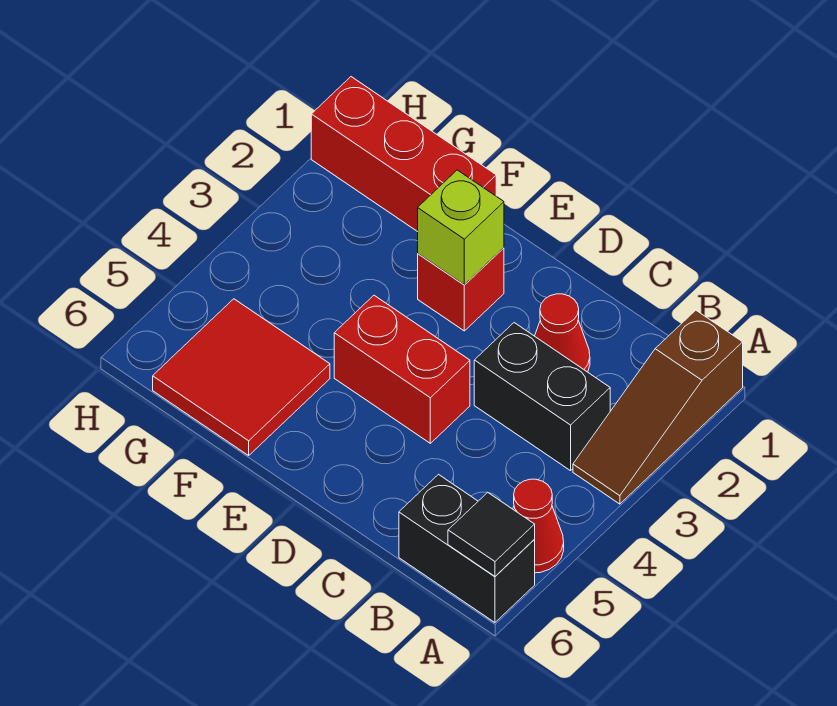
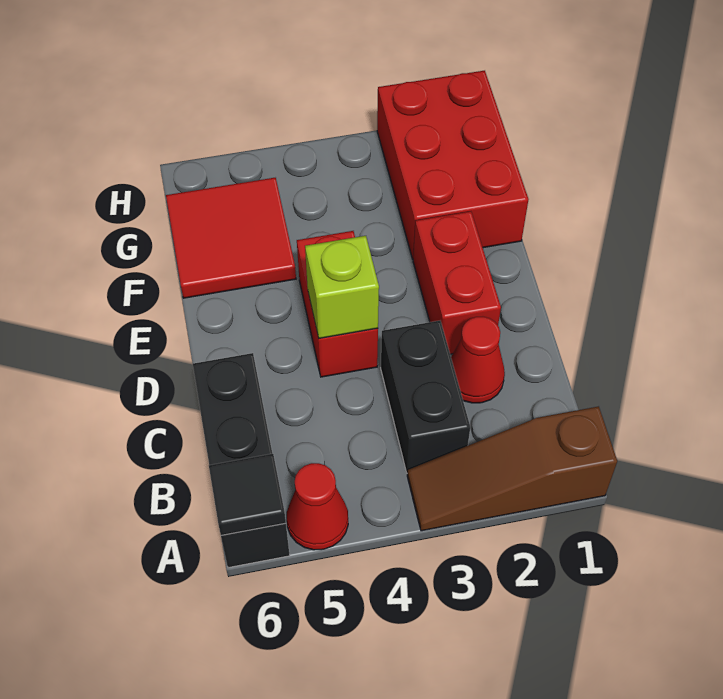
black brick A6:B6 level 1 -> black brick A6:C6 level 1
red brick E2 level 1 -> red brick D2:E2 level 1
lime brick E2 level 2 -> lime brick D4 level 2
red brick F1:H1 level 1 -> red brick F1:H2 level 1

